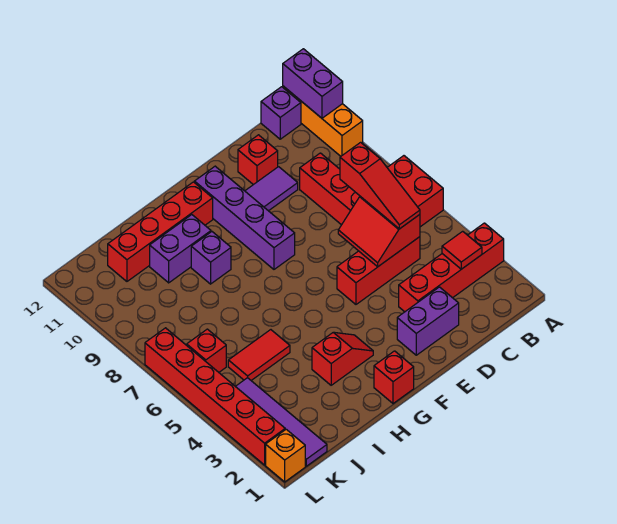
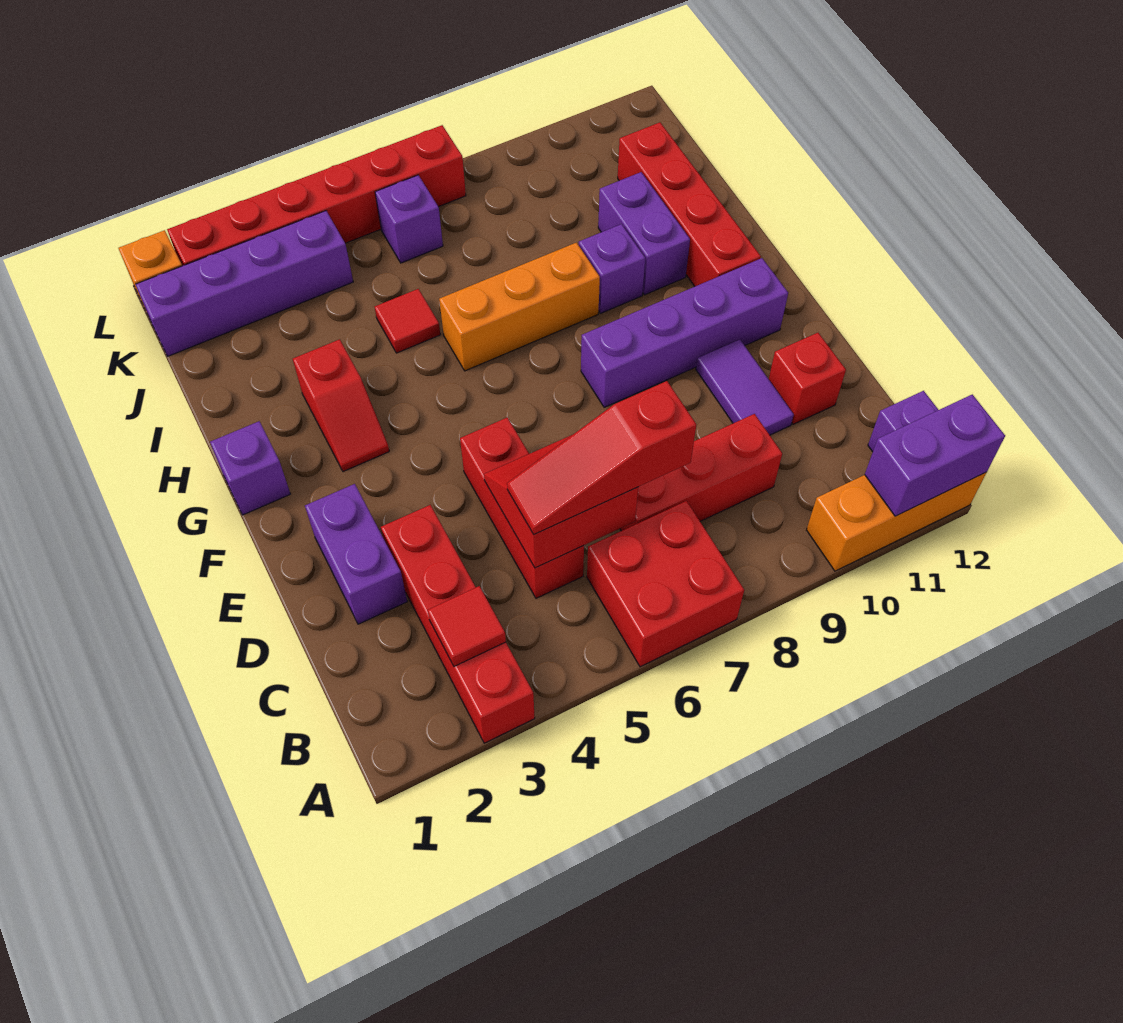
red brick G1 level 1 -> purple brick G1 level 1
none -> orange brick H6:H8 level 1
red tile I5:J5 level 1 -> red tile I5 level 1
purple tile K1:K4 level 1 -> purple brick K1:K4 level 1
red brick K6 level 1 -> purple brick K6 level 1

